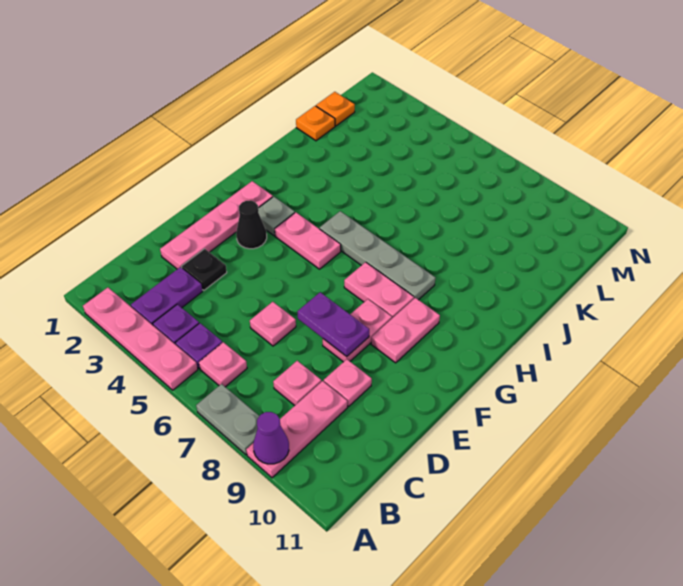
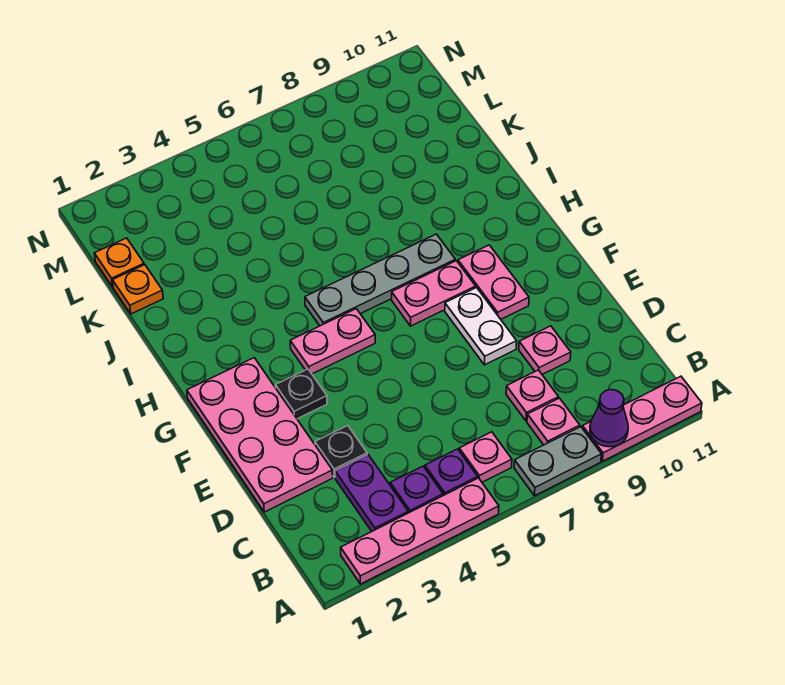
pink plate A9:C9 level 1 -> pink plate A9:A11 level 1
pink plate D2:G2 level 1 -> pink plate D1:G2 level 1
pink plate D6 level 1 -> pink plate B8 level 1
purple plate E7:E8 level 2 -> none
pink plate E8:F8 level 1 -> white plate E8:F8 level 1
black cone F3 level 1 -> black plate F3 level 1
grey plate G3 level 1 -> none

